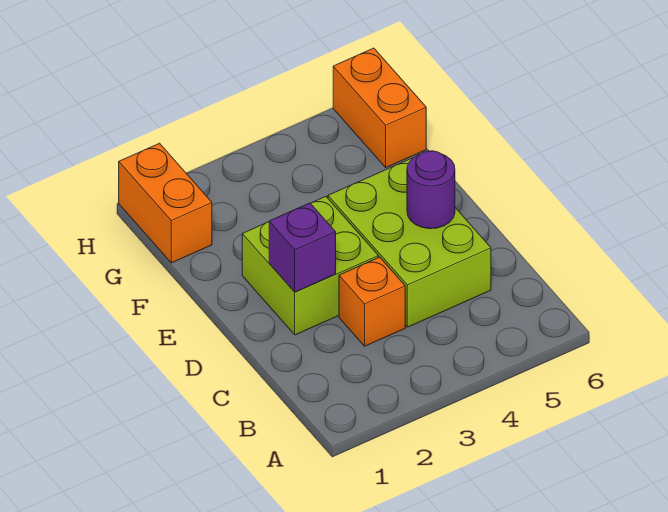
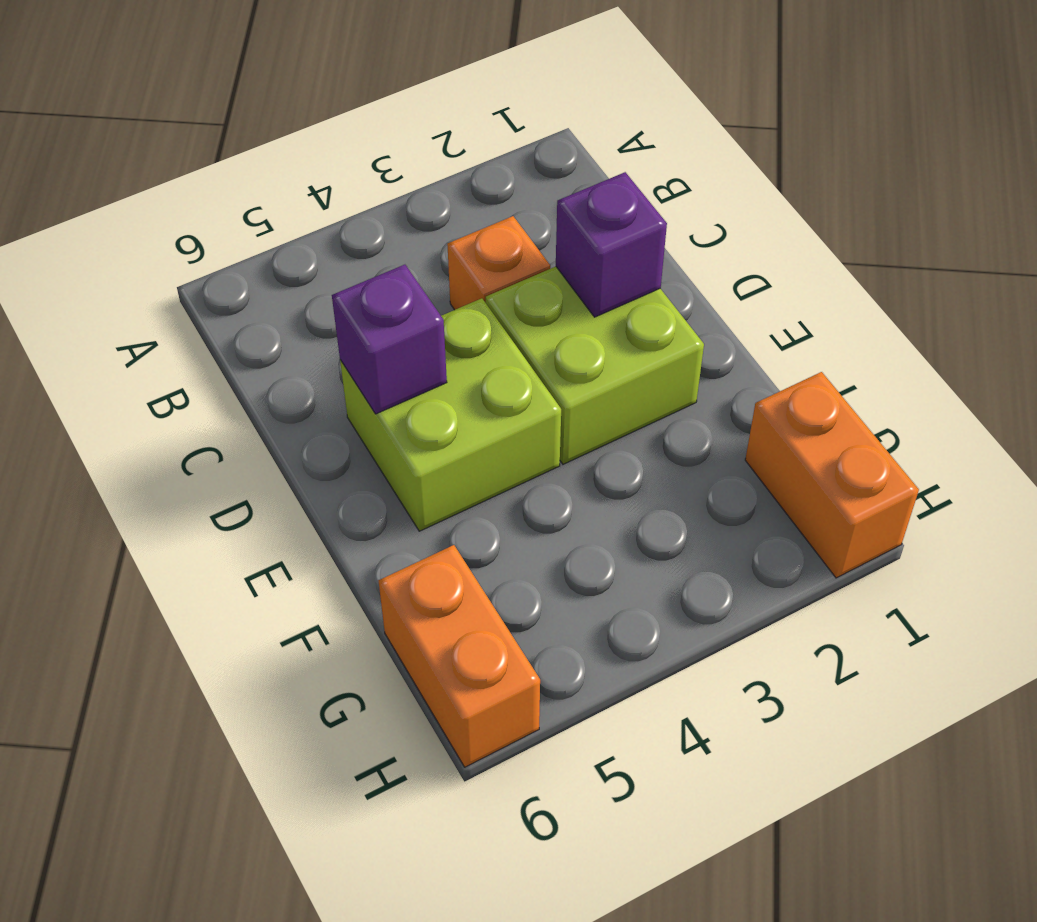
lime brick C4:E5 level 1 -> lime brick D4:E5 level 1
purple round brick D5 level 2 -> purple brick D5 level 2

